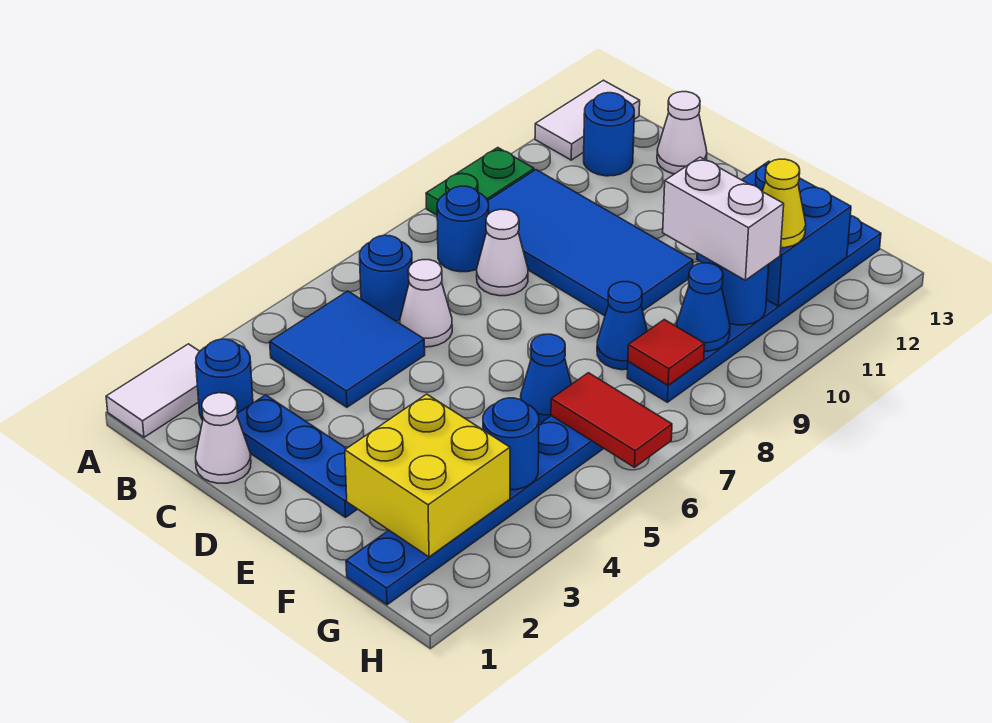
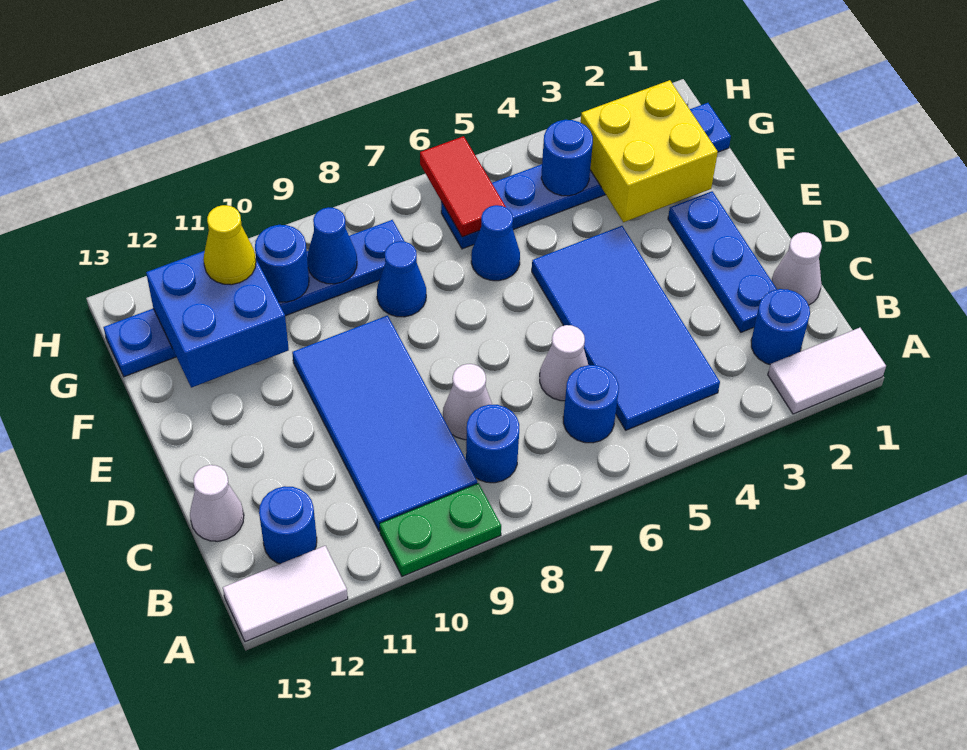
blue tile B4:C5 level 1 -> blue tile B4:E5 level 1
white brick F10:G10 level 3 -> none
red tile G8 level 2 -> none

